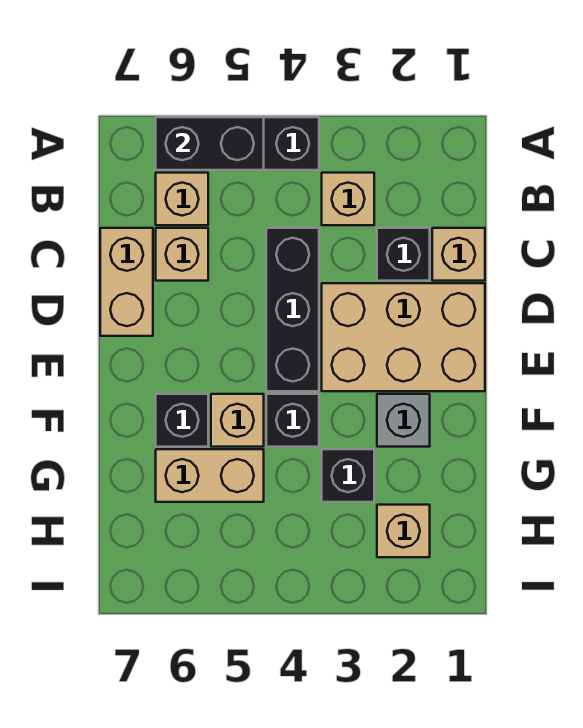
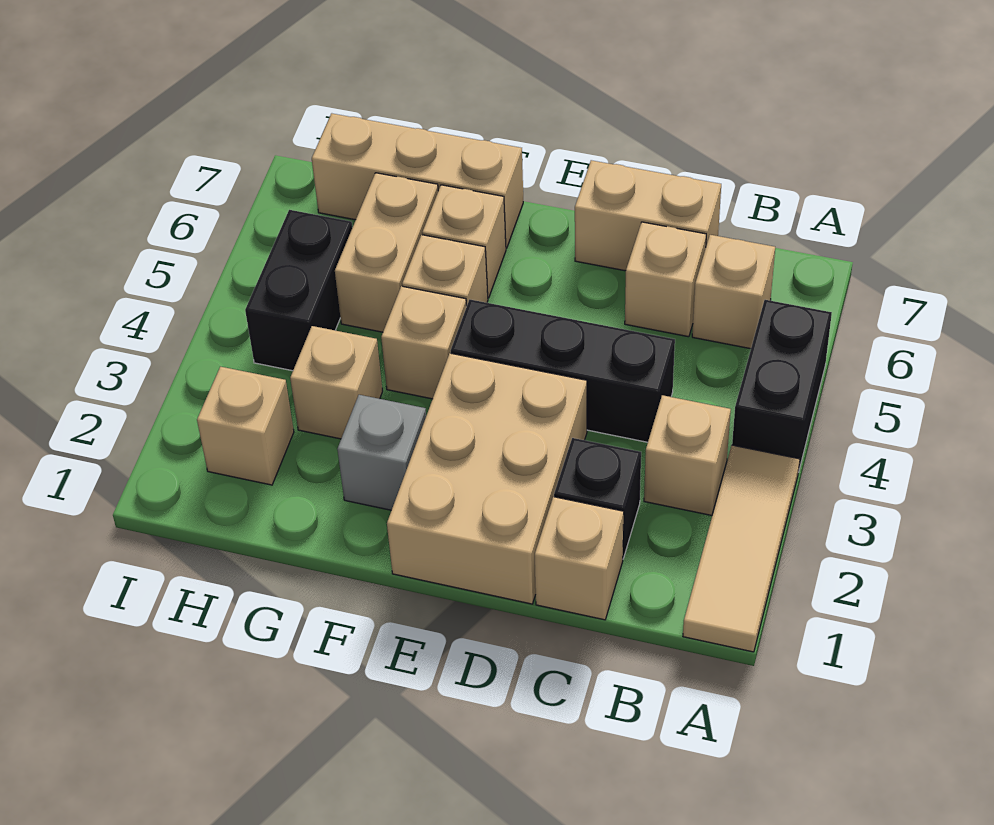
none -> tan tile A1:A3 level 1
black brick A5:A6 level 2 -> black brick H4:H5 level 1
black brick F4 level 1 -> tan brick F4 level 1
black brick F6 level 1 -> tan brick F6 level 1
none -> tan brick F7:H7 level 1
black brick G3 level 1 -> tan brick G3 level 1

